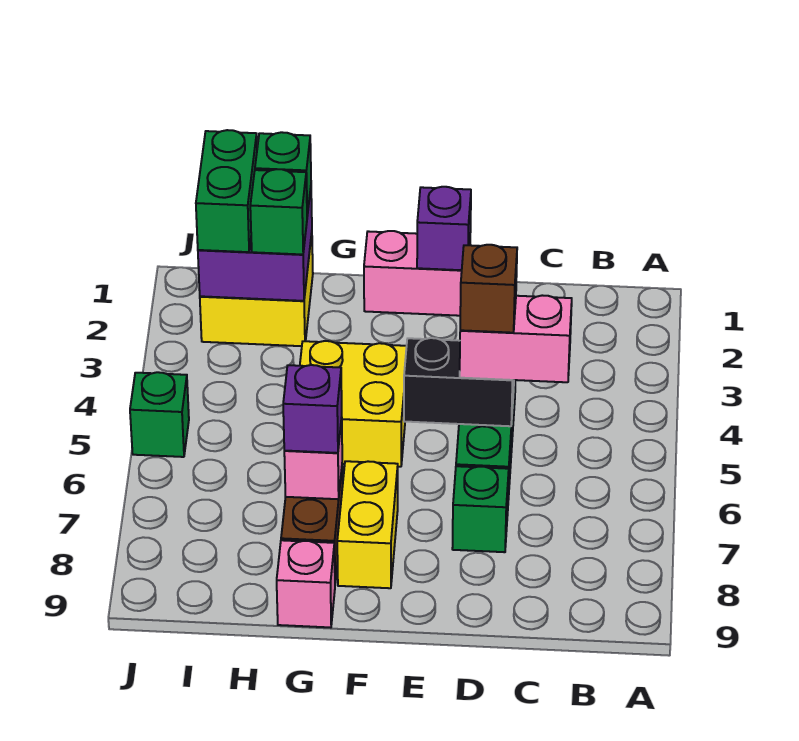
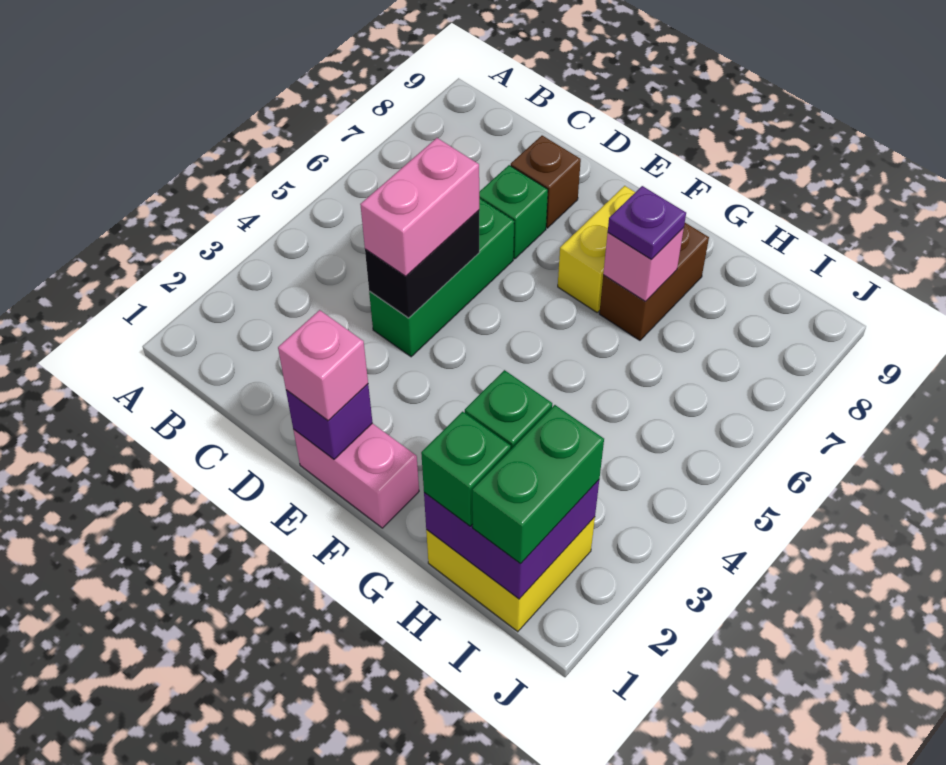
pink brick C5:D5 level 3 -> pink brick D4:D5 level 3
black brick D5:E5 level 2 -> black brick D4:D5 level 2
brown brick D5 level 4 -> brown brick D8 level 1
yellow brick F4:G5 level 1 -> none
purple brick G7 level 3 -> purple plate G7 level 3
pink brick G9 level 1 -> pink brick E1 level 3
green brick J5 level 1 -> none

